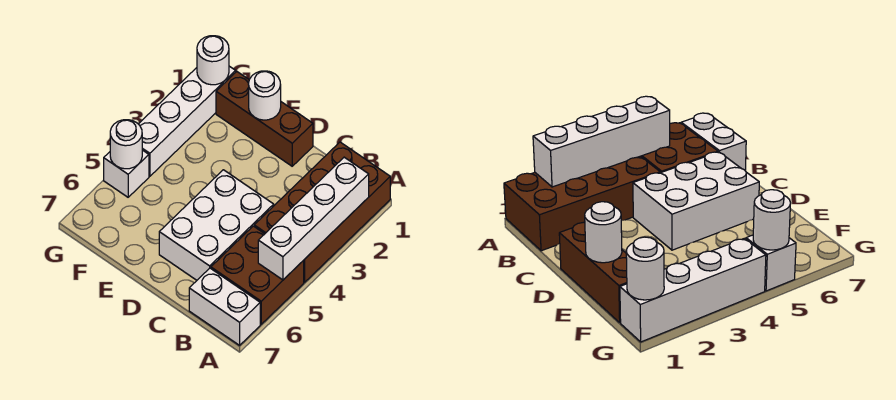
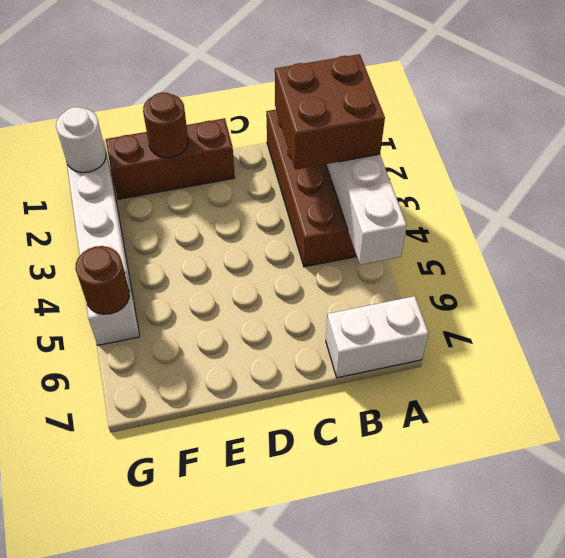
brown brick A5:B6 level 1 -> brown brick A2:B3 level 3
white brick C4:D6 level 1 -> none
white round brick E1 level 2 -> brown round brick E1 level 2
white round brick G5 level 2 -> brown round brick G5 level 2

